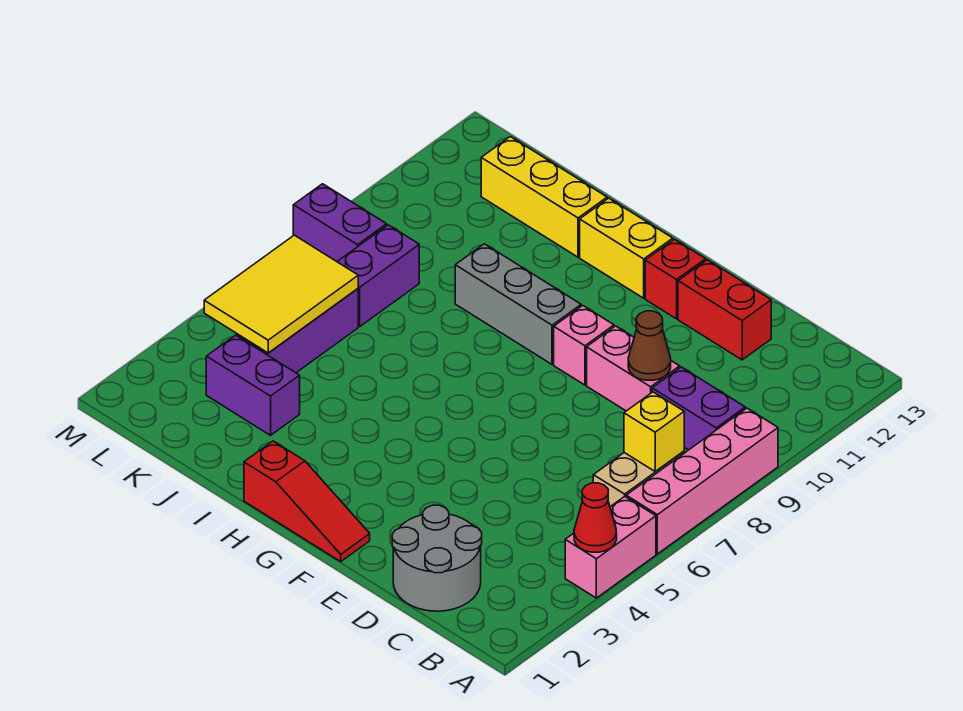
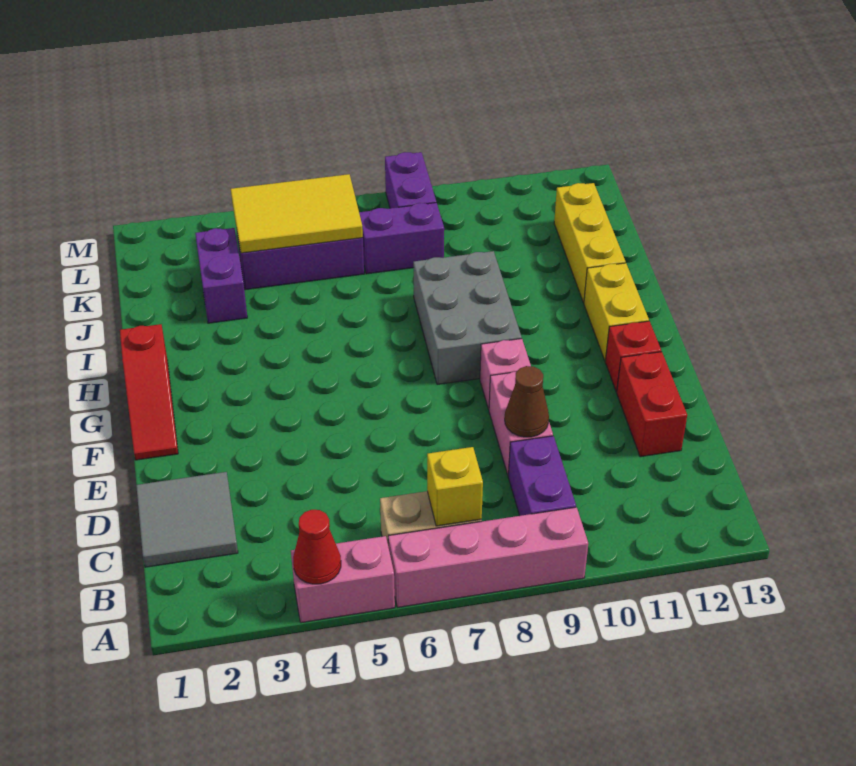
grey round brick C1:D2 level 1 -> grey tile C1:D2 level 1
grey brick G9:I9 level 1 -> grey brick G8:I9 level 1

